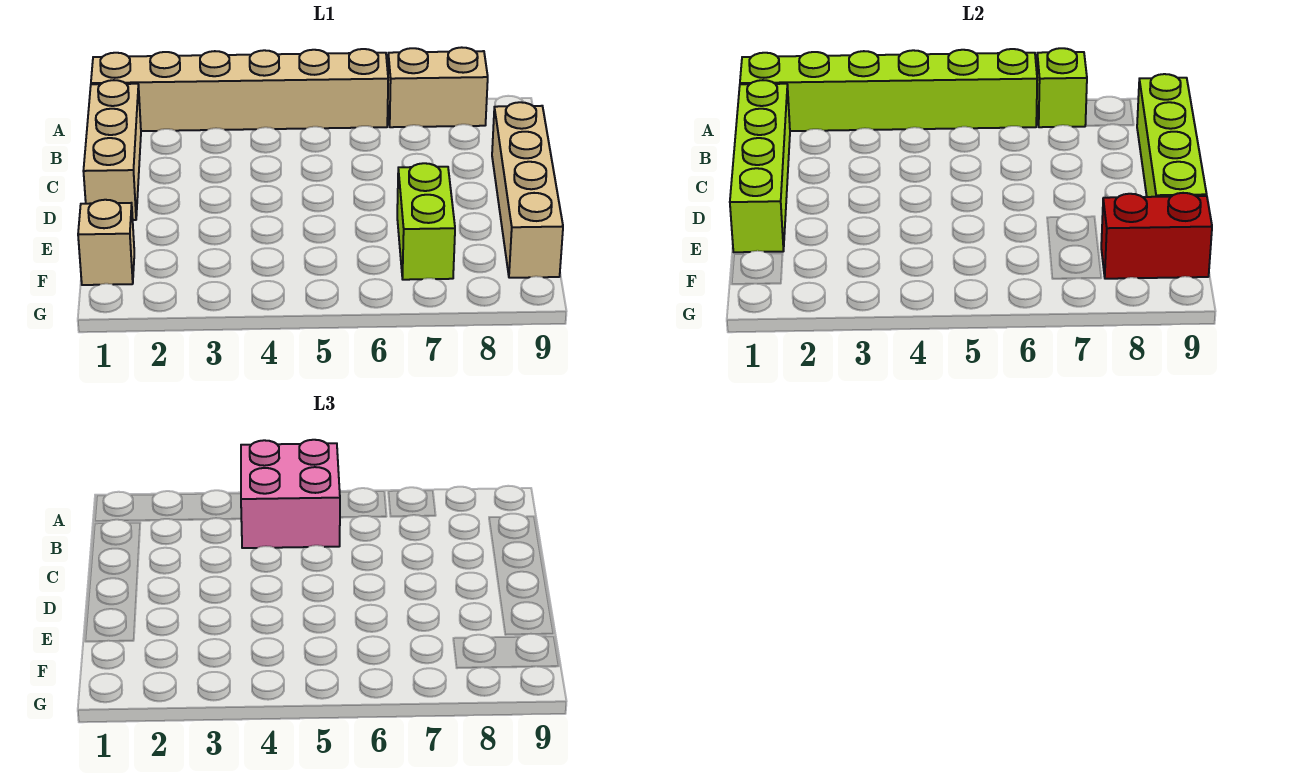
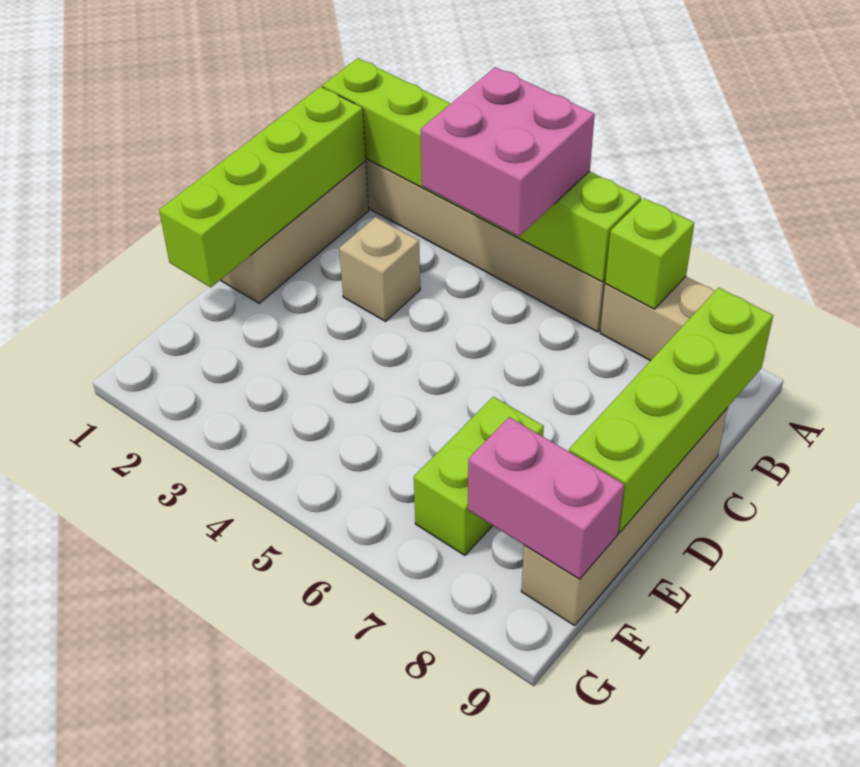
tan brick F1 level 1 -> tan brick C3 level 1
red brick F8:F9 level 2 -> pink brick F8:F9 level 2

